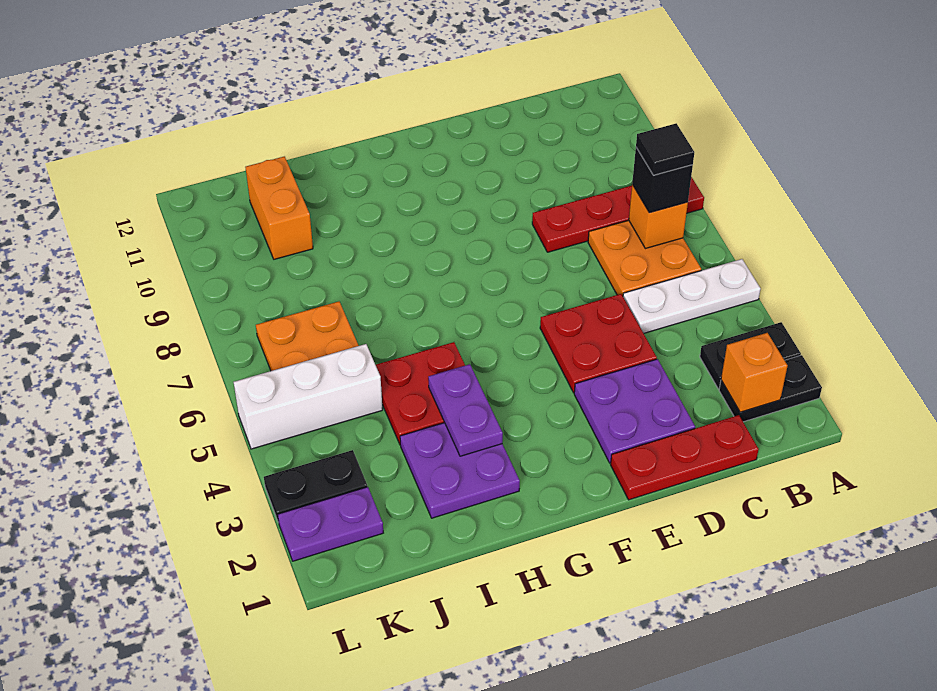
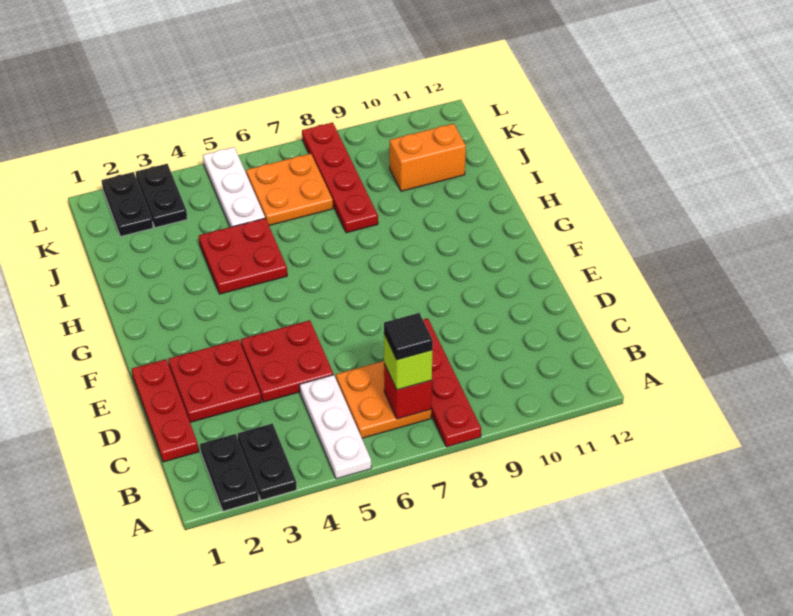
orange brick B2 level 2 -> none
orange brick B7 level 2 -> red brick B7 level 2
black brick B7 level 3 -> lime brick B7 level 3
purple plate D2:E3 level 1 -> red plate D2:E3 level 1
purple plate H2:I3 level 1 -> none
purple plate H3:H4 level 2 -> none
none -> red plate I8:L8 level 1
white brick J5:L5 level 1 -> white plate J5:L5 level 1
purple plate K2:L2 level 1 -> black plate K2:L2 level 1

